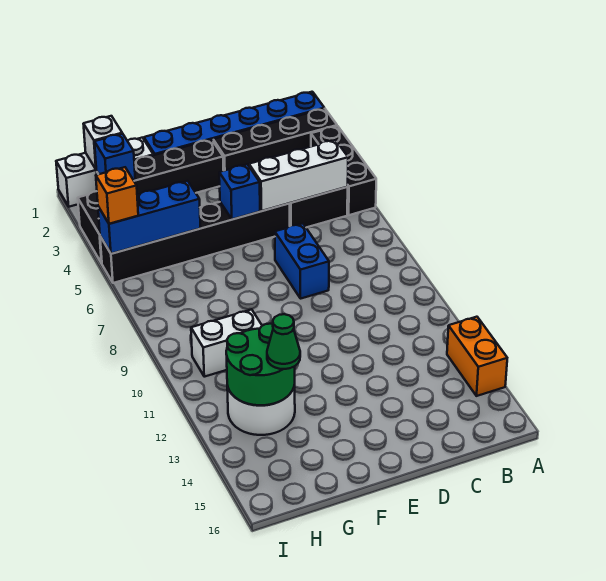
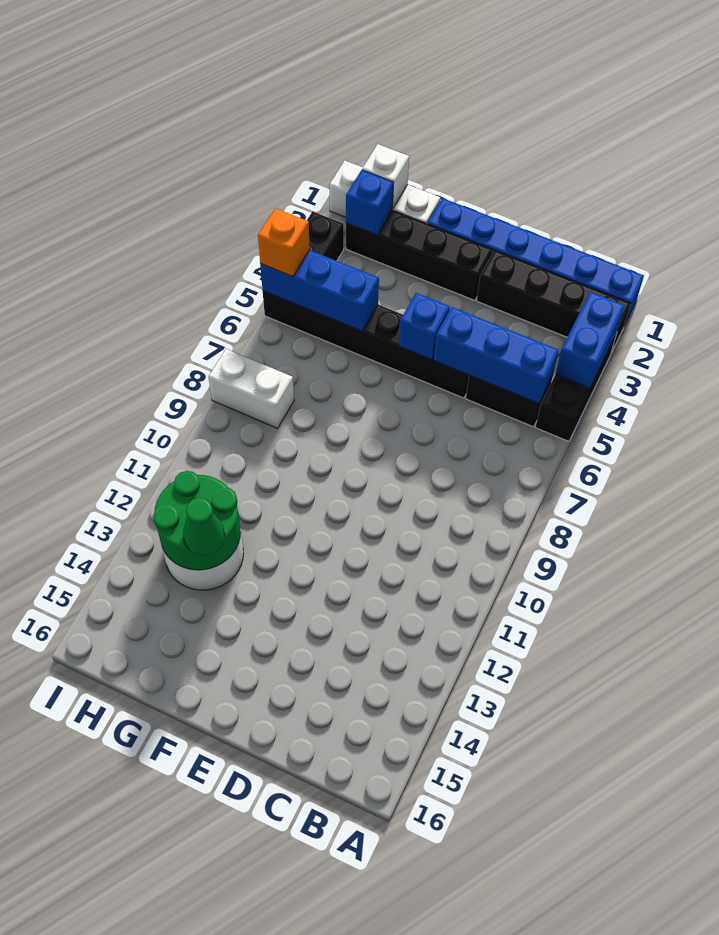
orange brick A13:A14 level 1 -> none
white brick B5:D5 level 2 -> blue brick B5:D5 level 2
blue brick D7:D8 level 1 -> blue brick A3:A4 level 2
white brick G10:H10 level 1 -> white brick H8:I8 level 1

